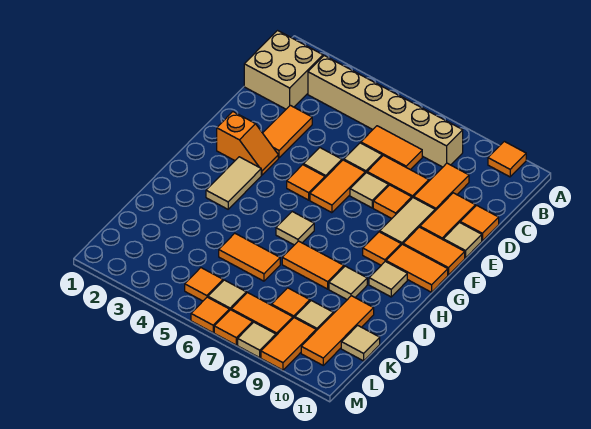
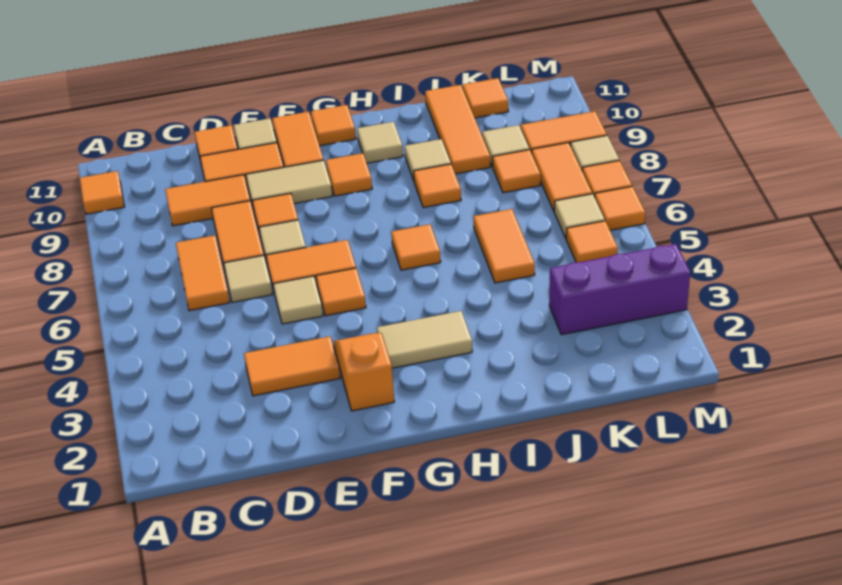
tan brick B1:C2 level 1 -> none
tan brick B3:B8 level 1 -> none
orange tile G10:G11 level 1 -> orange tile G11 level 1
tan tile H6 level 1 -> orange tile H6 level 1
orange tile I7:I8 level 1 -> orange tile I8 level 1
orange tile J10:L10 level 1 -> orange tile J9:J11 level 1
none -> purple brick K3:M3 level 1
tan tile K11 level 1 -> orange tile K11 level 1

